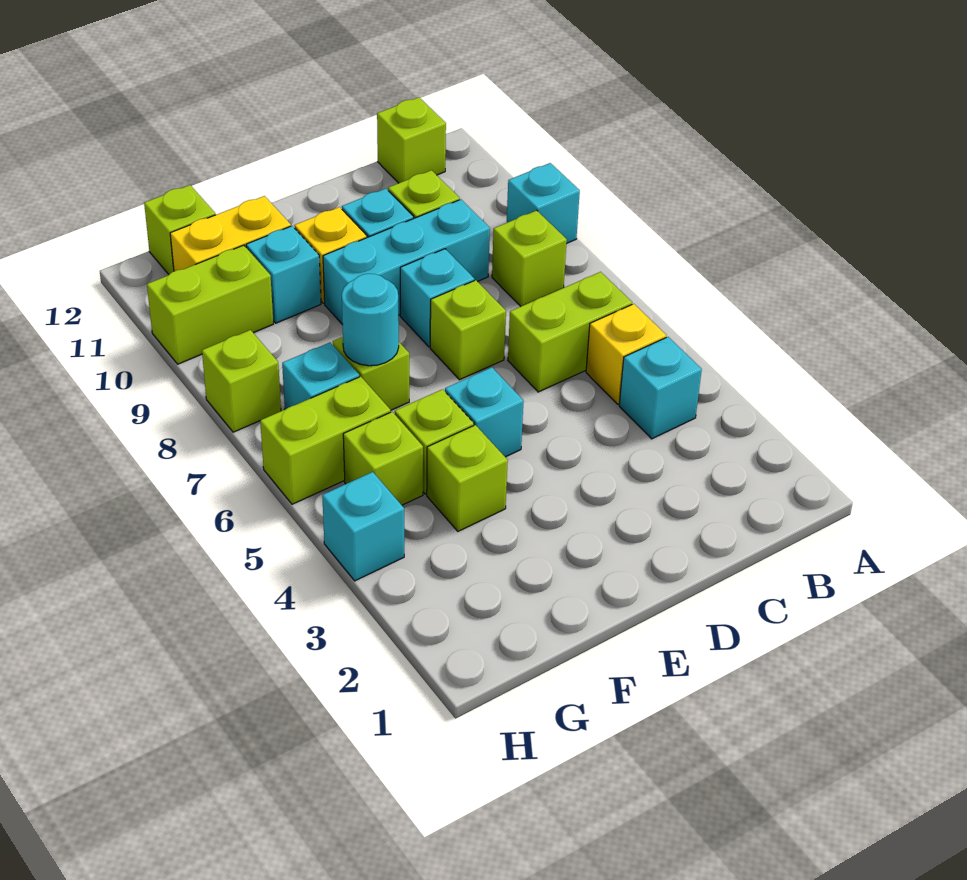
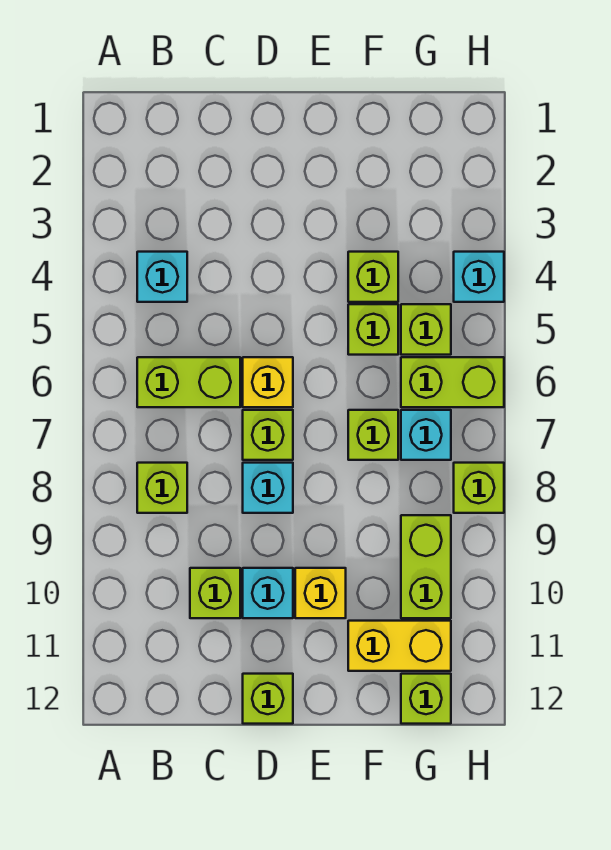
cyan brick A9 level 1 -> none
yellow brick B5 level 1 -> yellow brick D6 level 1
lime brick B12 level 1 -> lime brick D12 level 1
cyan brick C9:E9 level 1 -> none
cyan brick E5 level 1 -> none
cyan round brick F7 level 2 -> none
cyan brick F10 level 1 -> none
lime brick G10:H10 level 1 -> lime brick G9:G10 level 1

